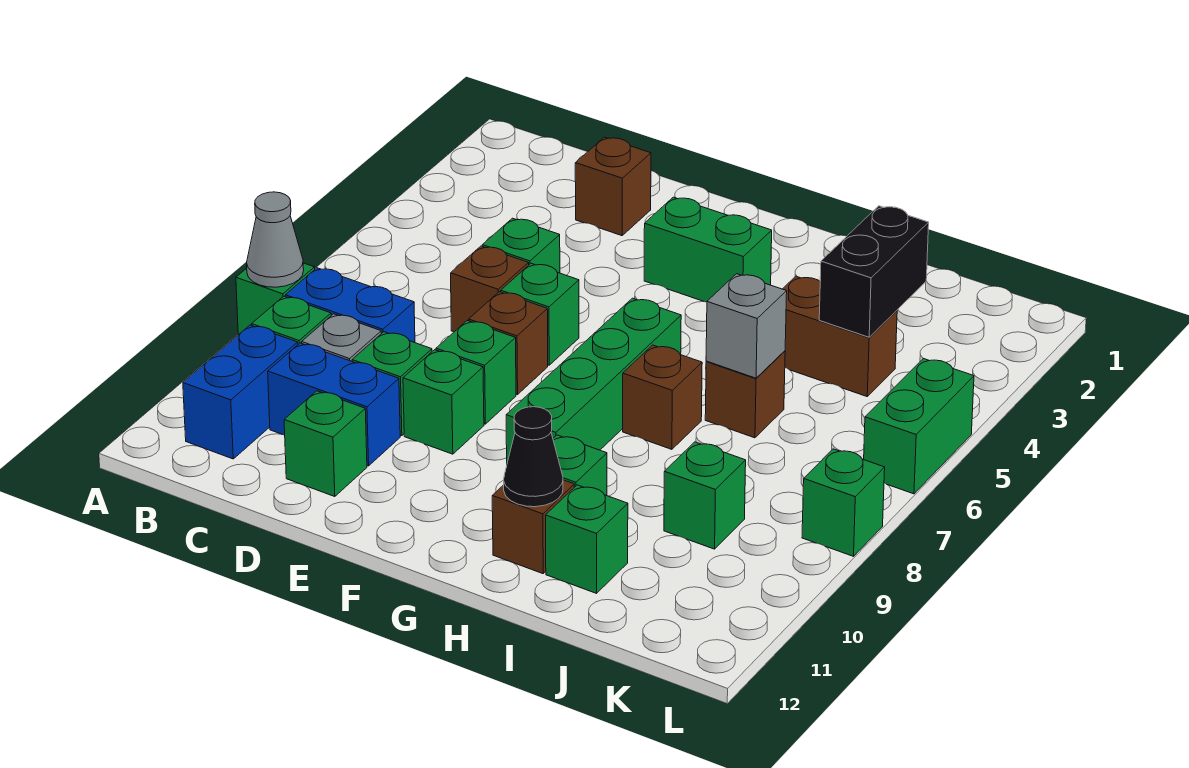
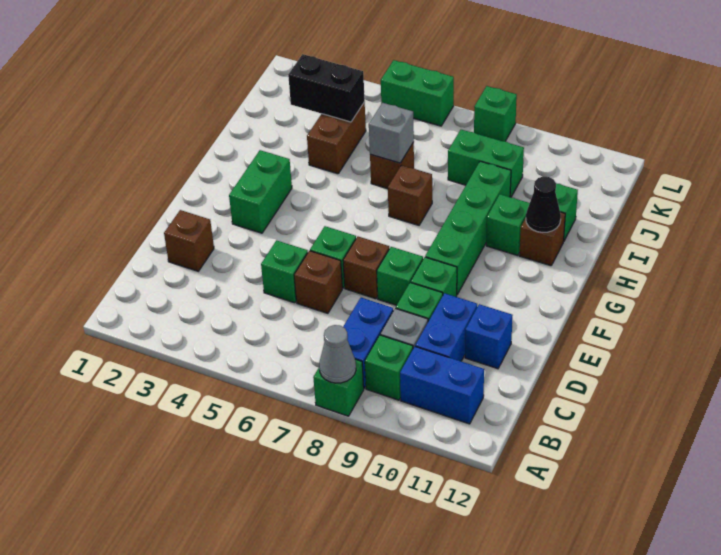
green brick D11 level 1 -> blue brick D11 level 1
green brick G6:G9 level 1 -> green brick F9:I9 level 1
green brick J9 level 1 -> green brick J8:J9 level 1

